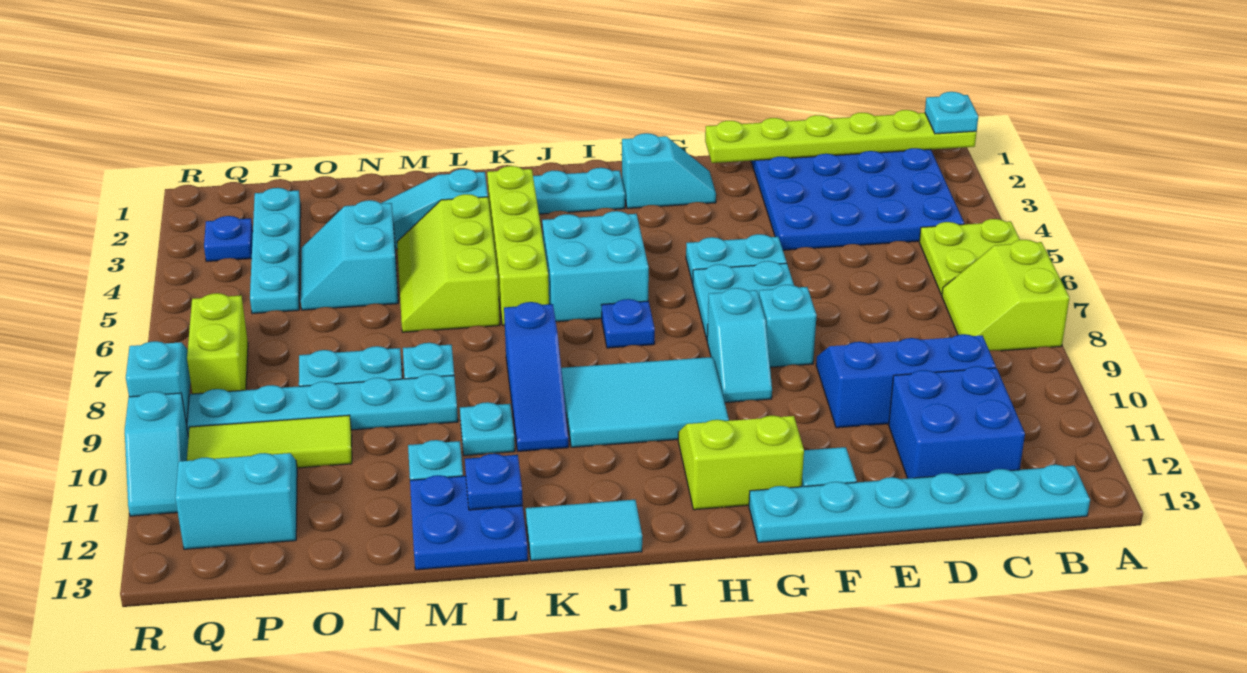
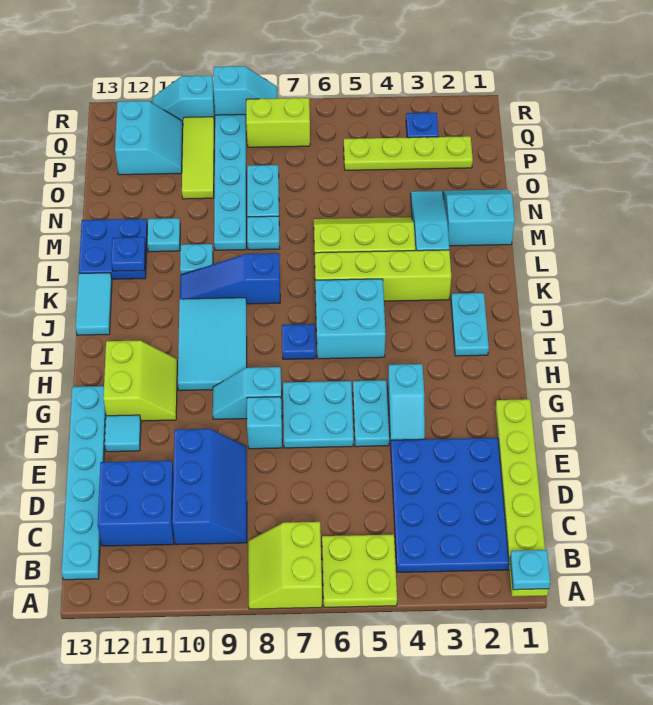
lime slope A7:B8 level 1 top A -> lime slope A7:B8 level 1 top 7
cyan slope G2:H2 level 1 top H -> cyan slope F4:G4 level 1 top G
cyan slope N4:O5 level 1 top N -> cyan slope M1:N2 level 1 top M
cyan plate P2:P5 level 1 -> lime plate P2:P5 level 1

